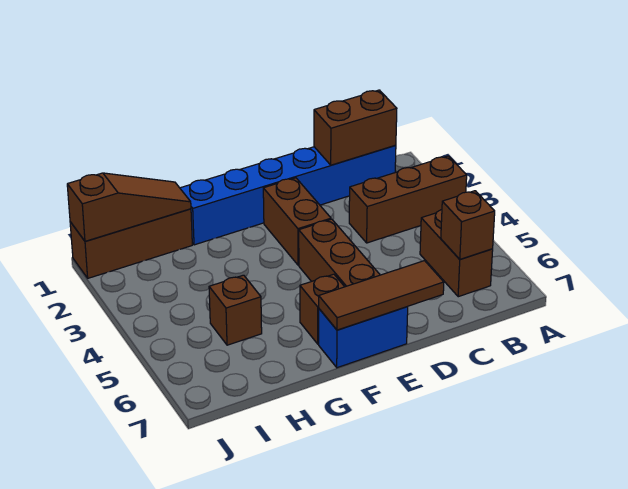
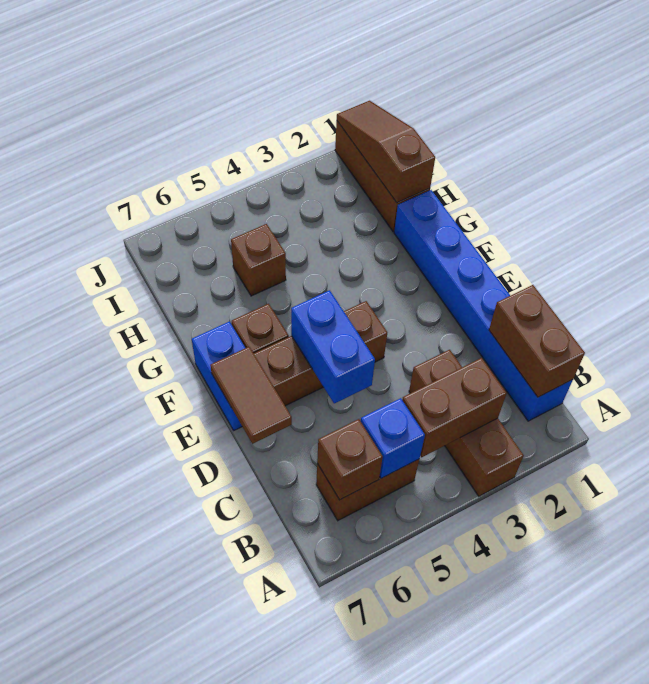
none -> blue brick B5 level 2
none -> blue brick D5:E5 level 2
brown tile D7:F7 level 2 -> brown tile D7:E7 level 2
brown brick E2:E3 level 1 -> brown brick B3:B4 level 2
brown slope H1:J1 level 2 top J -> brown slope H1:J1 level 2 top H

